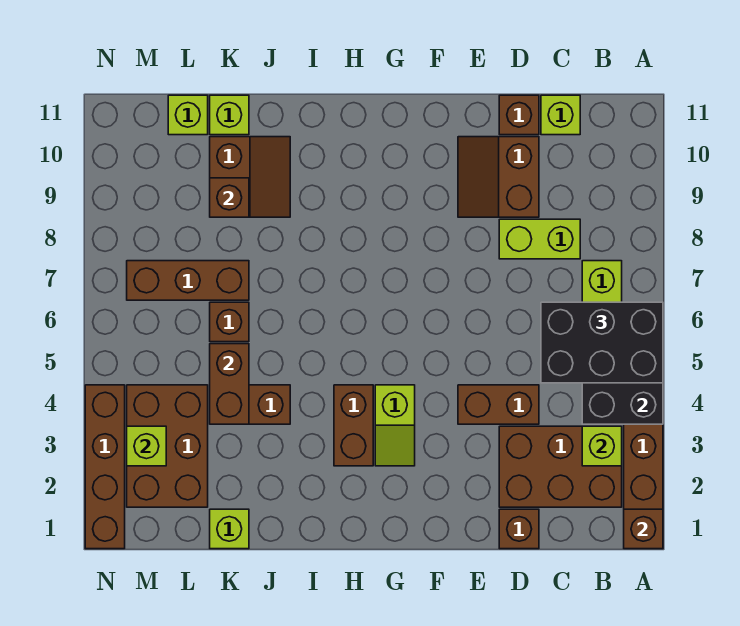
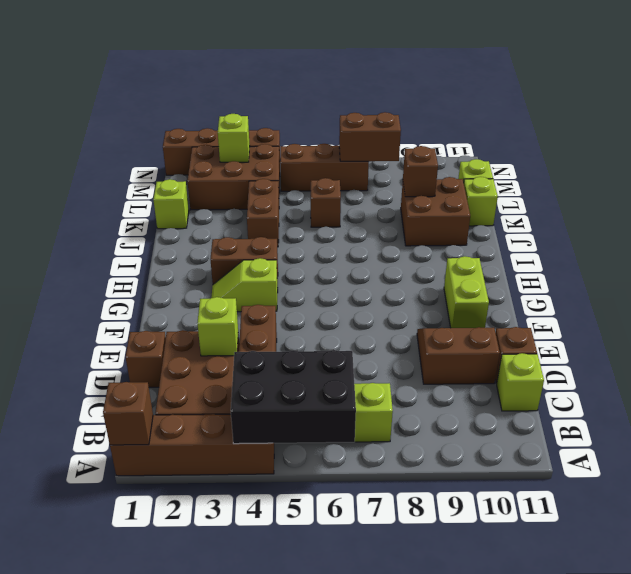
black brick A5:C6 level 3 -> none
lime brick B3 level 2 -> lime brick D3 level 2
lime brick C8:D8 level 1 -> lime brick F10:G10 level 1
brown slope J9:K10 level 1 top K -> brown brick J9:K10 level 1
brown brick K4:K5 level 2 -> brown brick M7:M8 level 2
brown brick K7:M7 level 1 -> brown brick M5:M7 level 1

